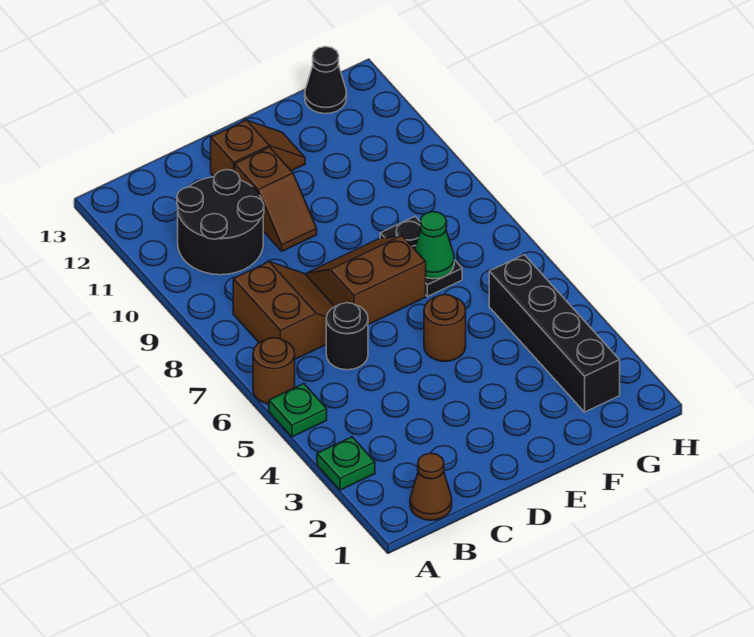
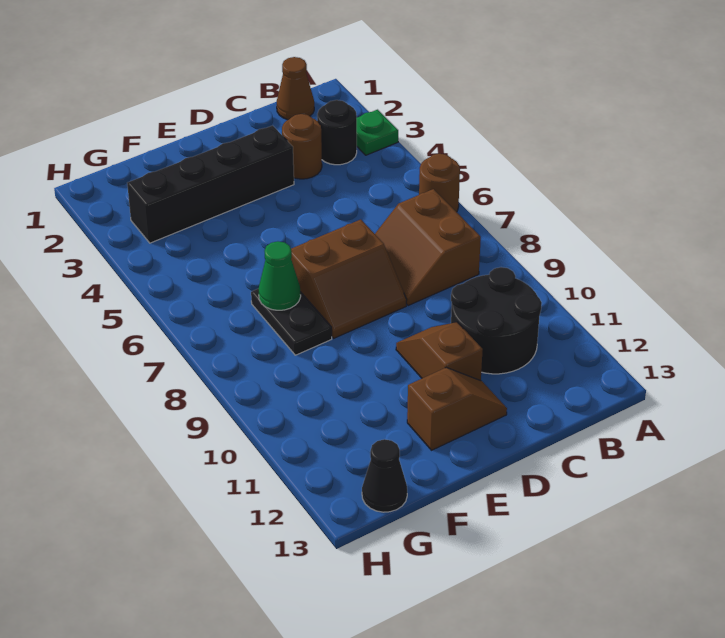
green plate A5 level 1 -> none
black round brick C6 level 1 -> black round brick B3 level 1
brown slope D12:E12 level 1 top D -> brown slope D12:E12 level 1 top E
brown round brick E5 level 1 -> brown round brick C3 level 1
black brick G2:G5 level 1 -> black brick D3:G3 level 1

